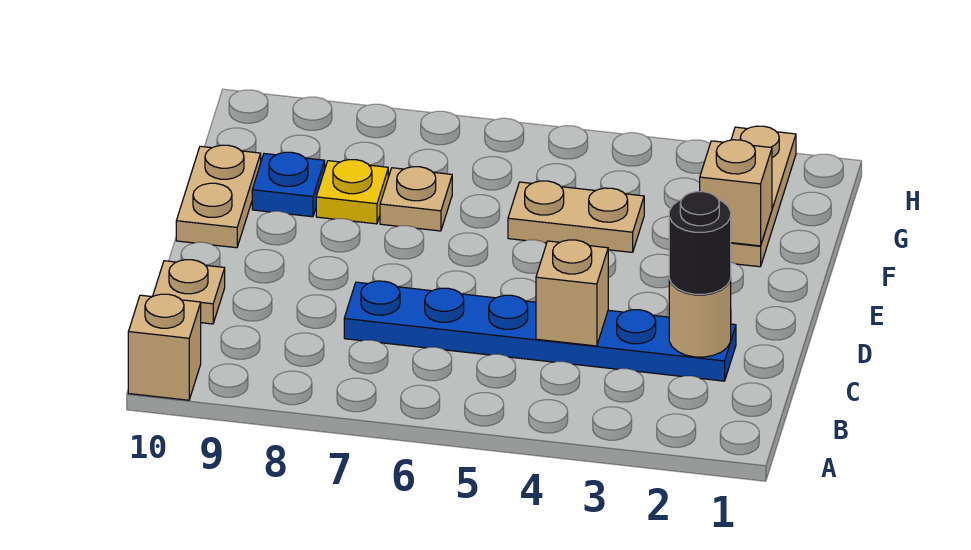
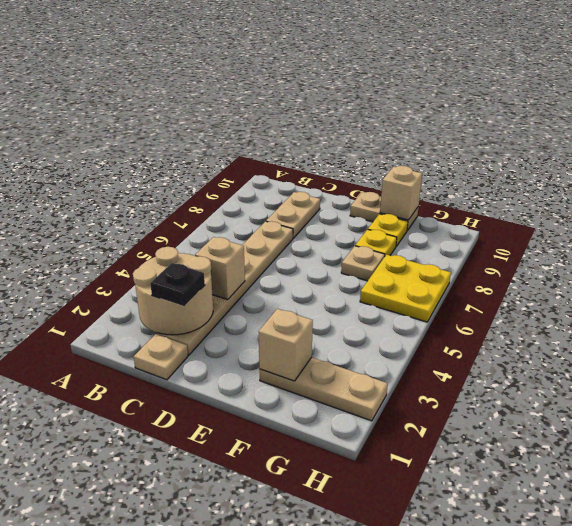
tan brick A10 level 1 -> tan brick F10 level 2
blue plate C2:C7 level 1 -> tan plate C2:C7 level 1
tan round brick C2 level 2 -> tan round brick B2:C3 level 2
black round brick C2 level 3 -> black plate C2 level 3
tan plate C10 level 1 -> tan plate C1 level 1
tan plate F4:F5 level 1 -> tan plate C8:C9 level 1
blue plate F9 level 1 -> yellow plate F9 level 1
none -> yellow plate G6:H7 level 1

